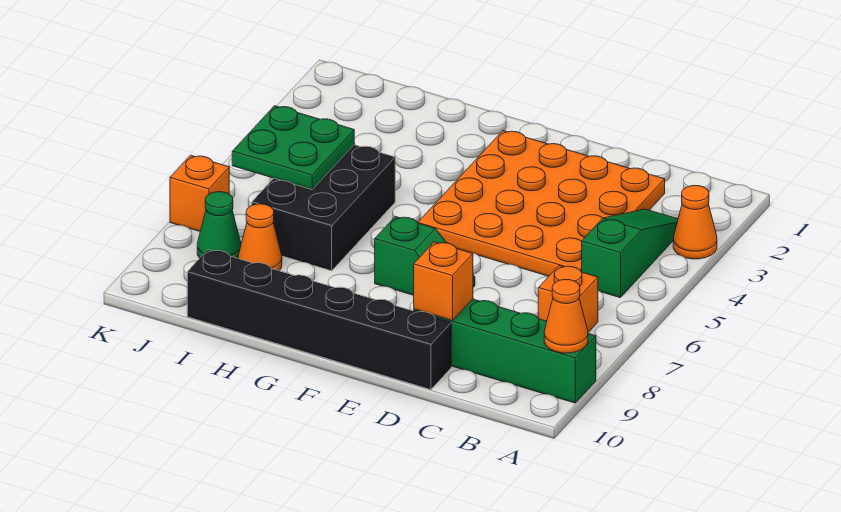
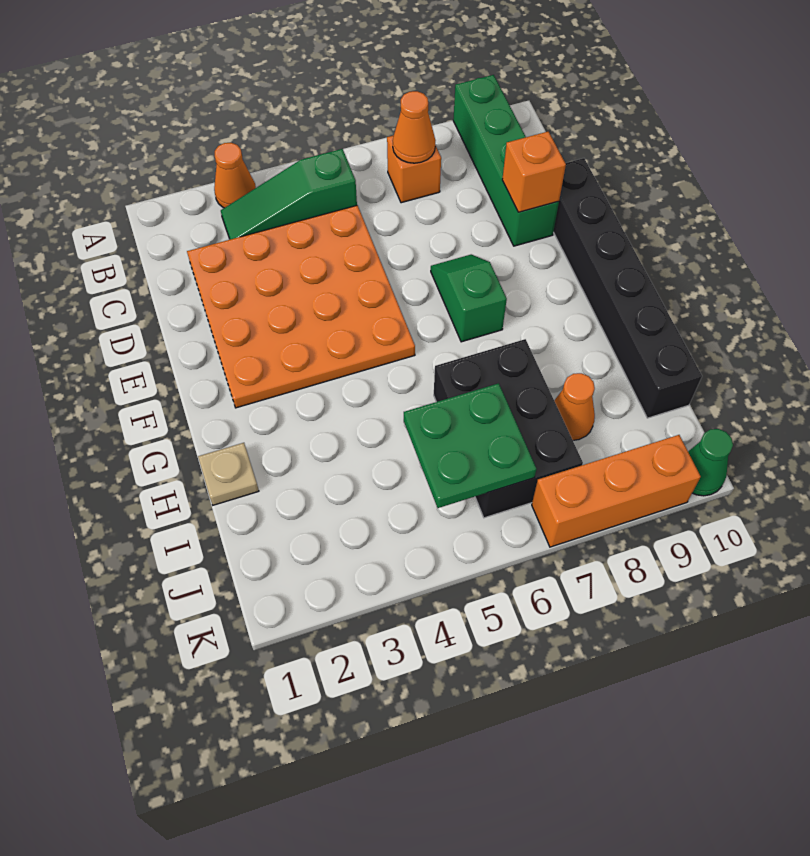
orange cone A9 level 2 -> orange cone B7 level 2
none -> tan plate H1 level 1
black brick H5:I7 level 1 -> black brick H6:J7 level 1
green cone J8 level 1 -> green cone K10 level 1
orange brick K7 level 1 -> orange brick K7:K9 level 1

